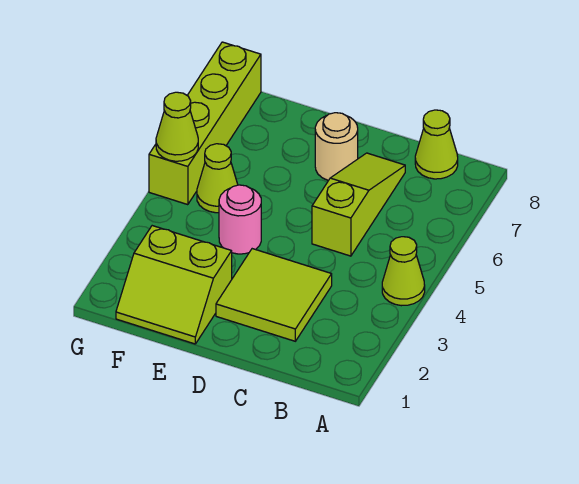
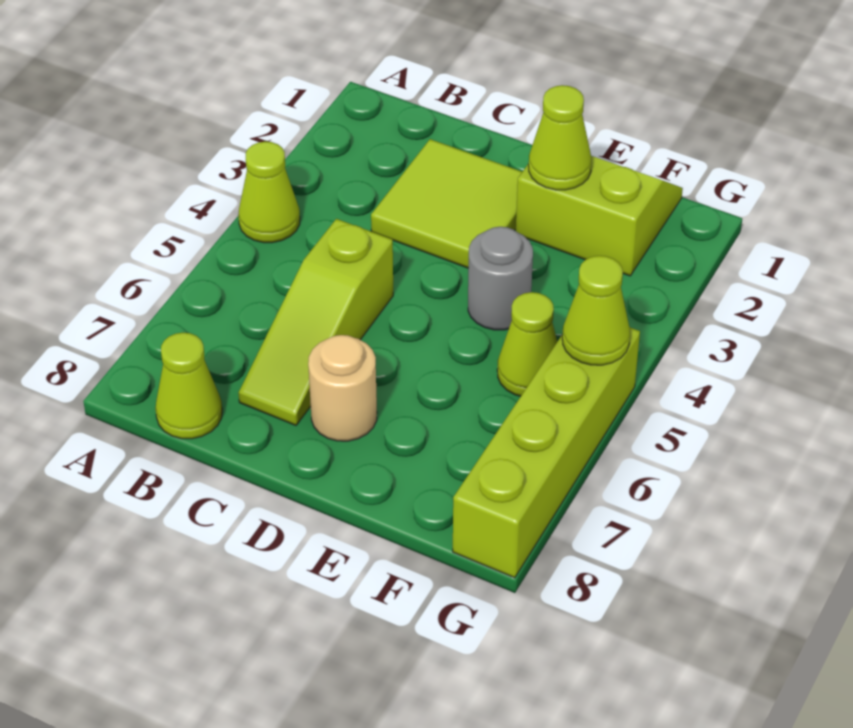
none -> lime cone E2 level 2
pink round brick E4 level 1 -> grey round brick E4 level 1

